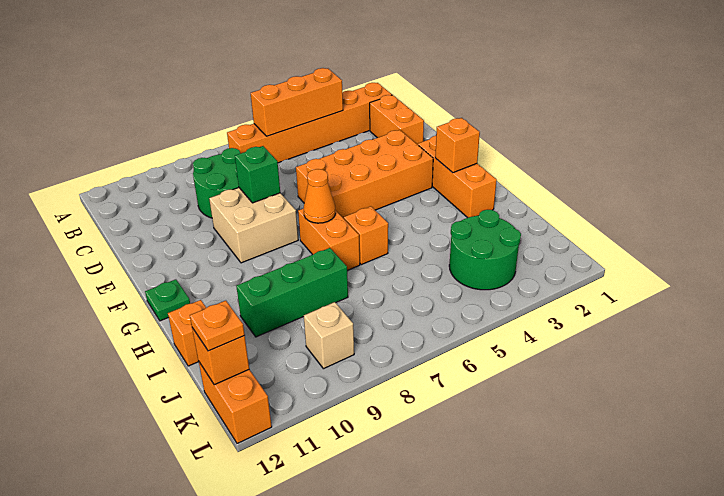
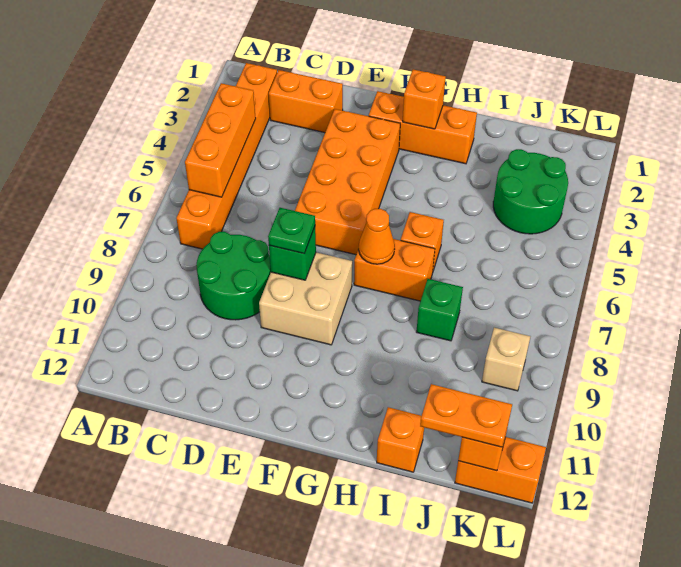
green plate G12 level 1 -> green plate E8 level 3
green brick I8:I10 level 1 -> green brick I8 level 1
orange plate K12 level 3 -> orange plate J12:K12 level 3

